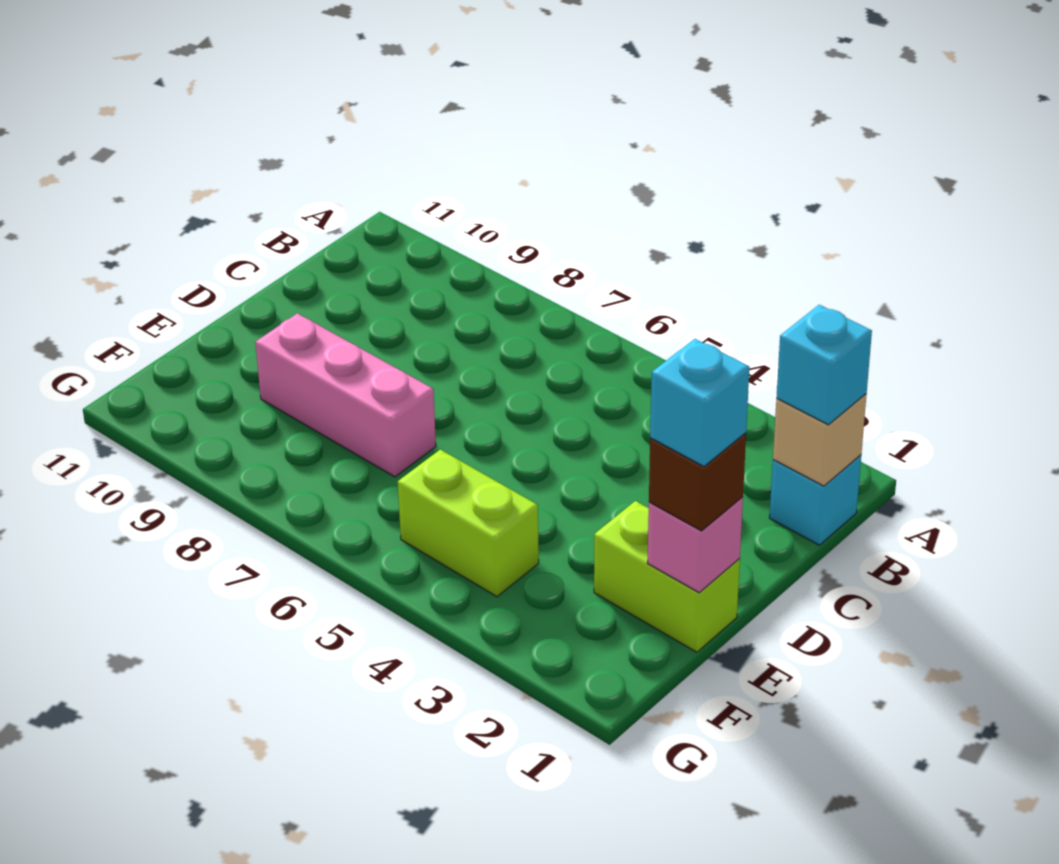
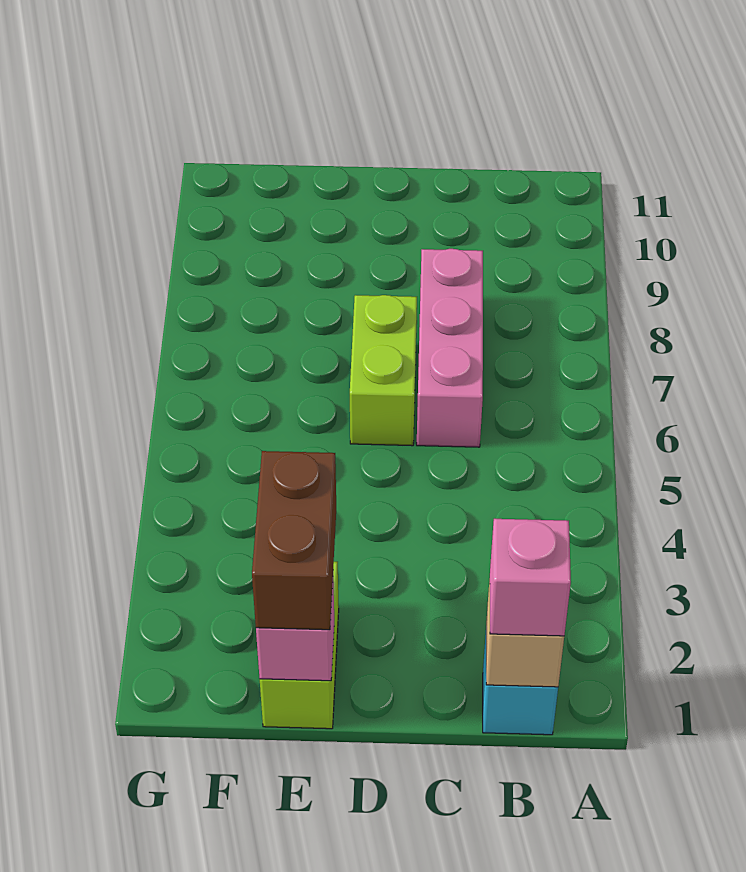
cyan brick B1 level 3 -> pink brick B1 level 3
brown brick E1 level 3 -> brown brick E1:E2 level 3
cyan brick E1 level 4 -> none
pink brick E7:E9 level 1 -> pink brick C6:C8 level 1
lime brick F4:F5 level 1 -> lime brick D6:D7 level 1

